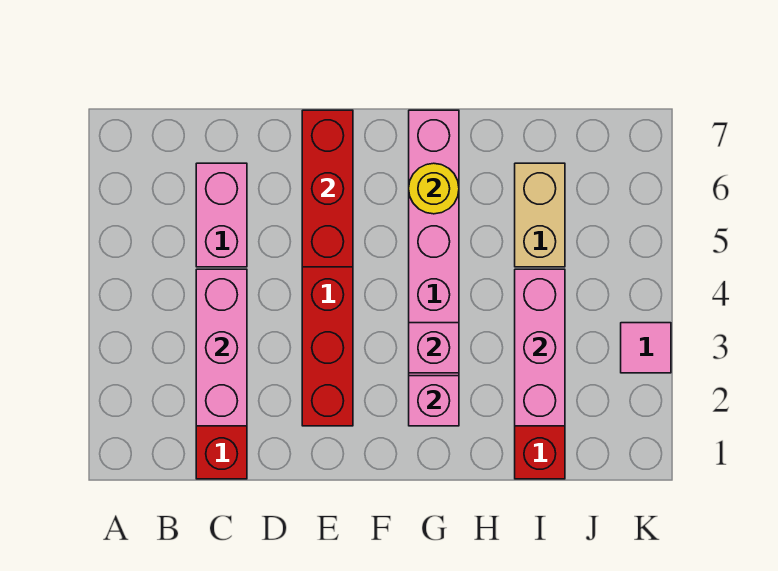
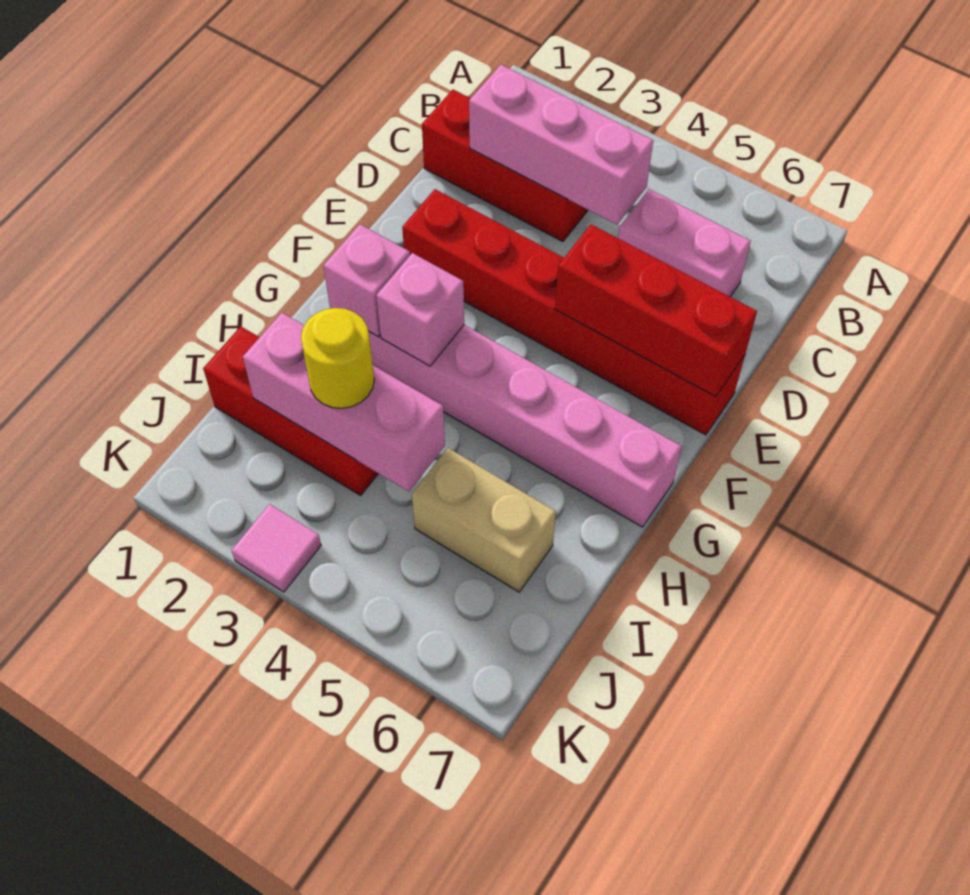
yellow round brick G6 level 2 -> yellow round brick I3 level 3

